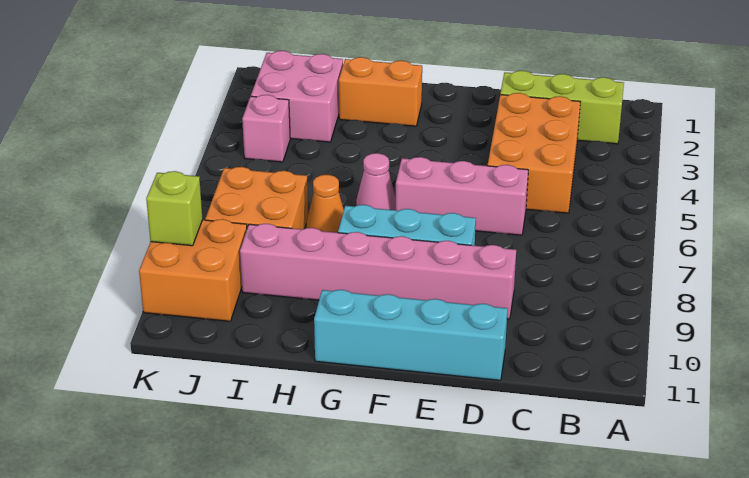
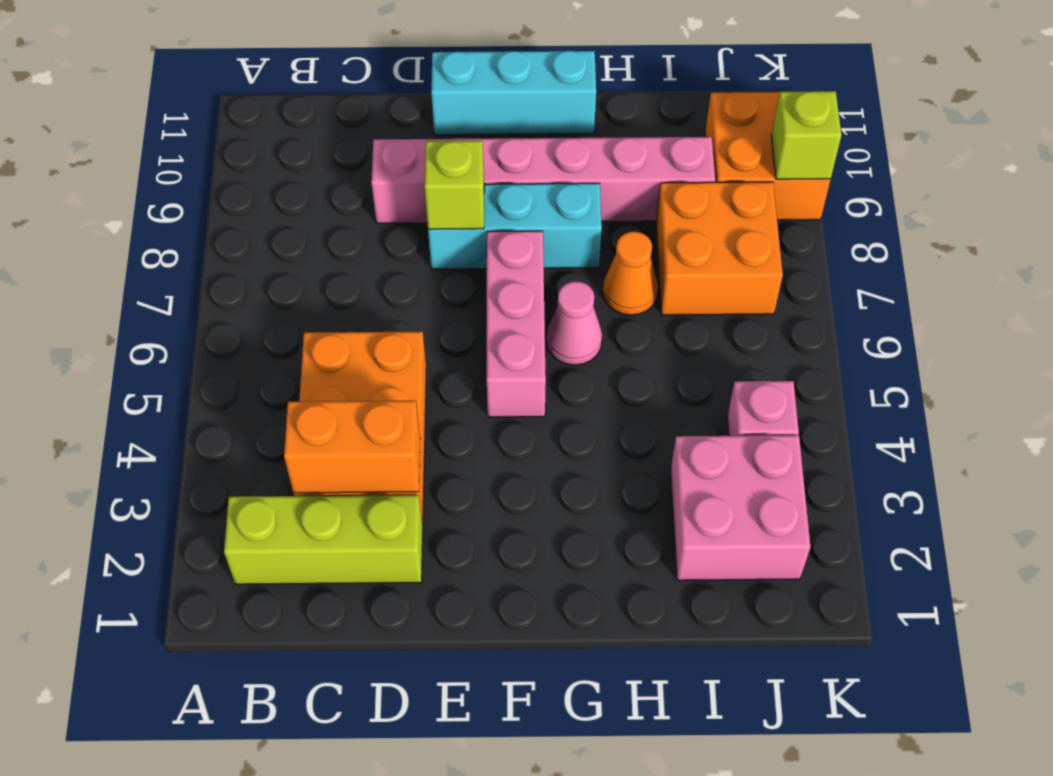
pink brick D6:F6 level 1 -> pink brick F5:F7 level 1
cyan brick D11:G11 level 1 -> cyan brick E11:G11 level 1
none -> lime brick E8 level 2
orange brick G2:H2 level 1 -> orange brick C3:D3 level 2

